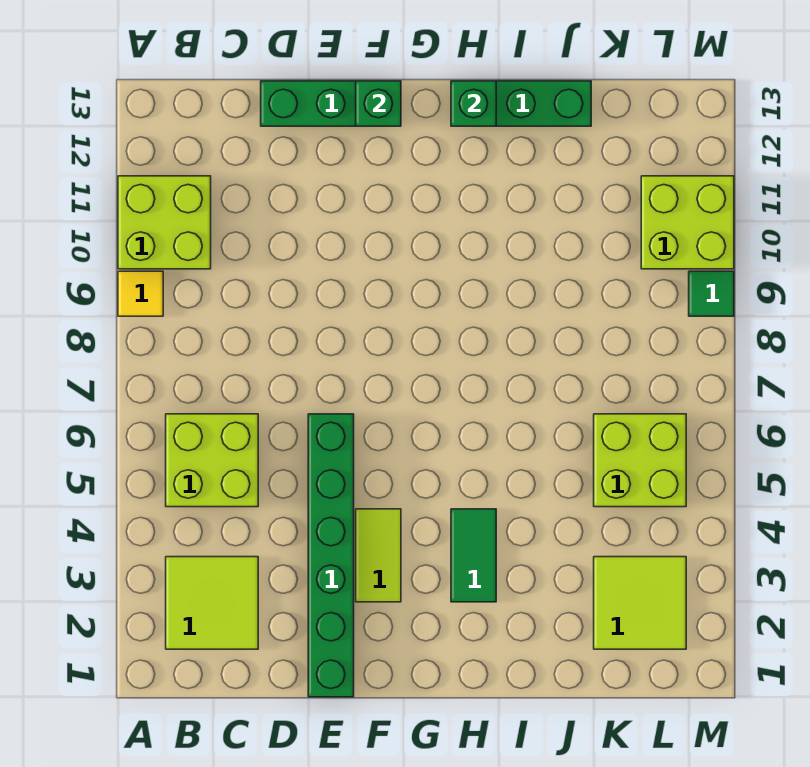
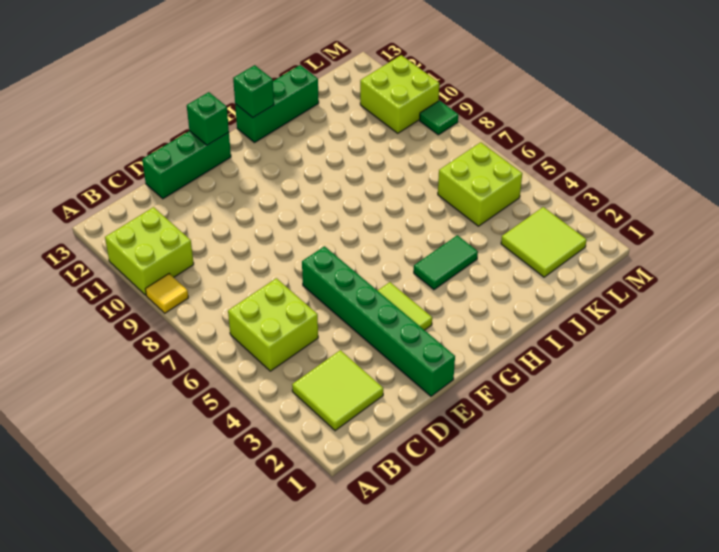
green tile H3:H4 level 1 -> green tile H4:I4 level 1

